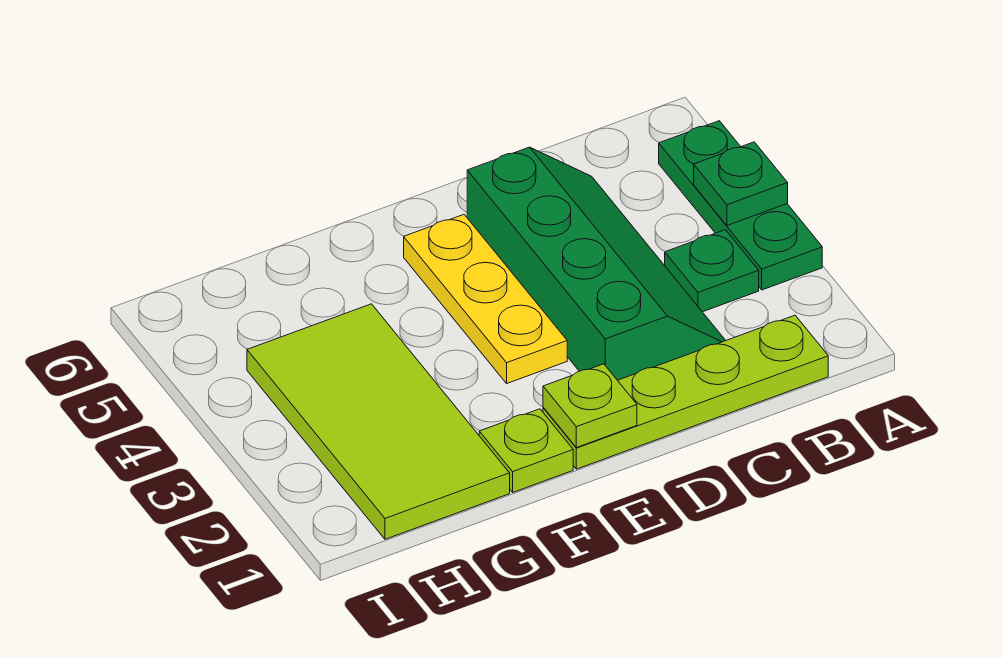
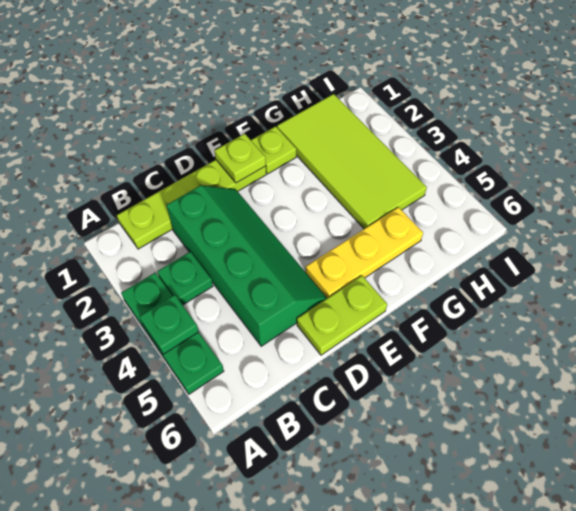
green slope C2:D5 level 1 top D -> green slope C2:D5 level 1 top C
none -> lime plate D6:E6 level 1
yellow plate E3:E5 level 1 -> yellow plate E5:G5 level 1

